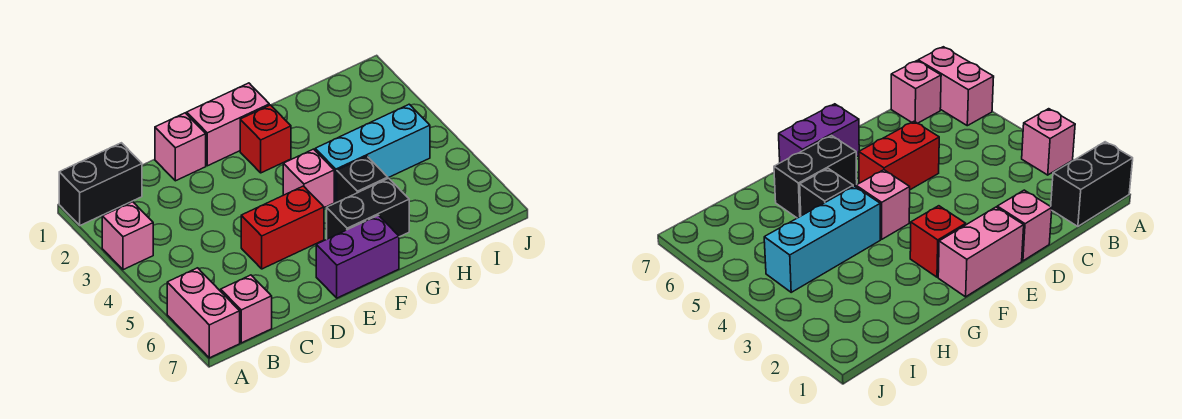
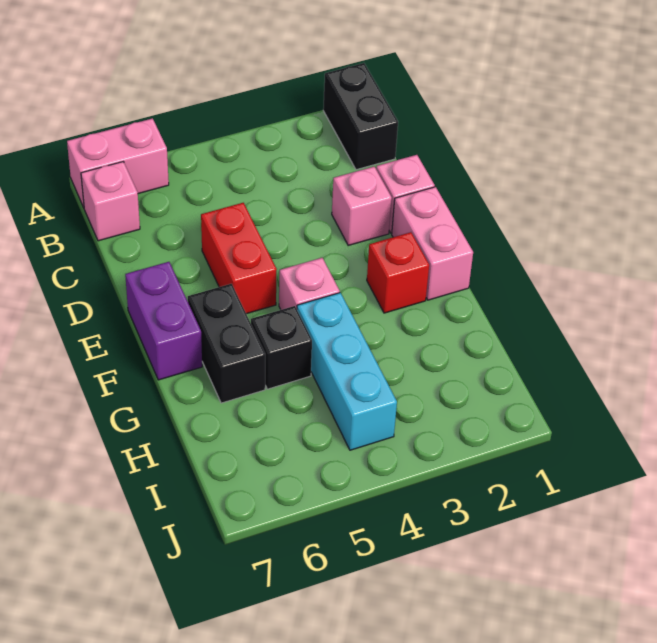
pink brick A3 level 1 -> pink brick D2 level 1

